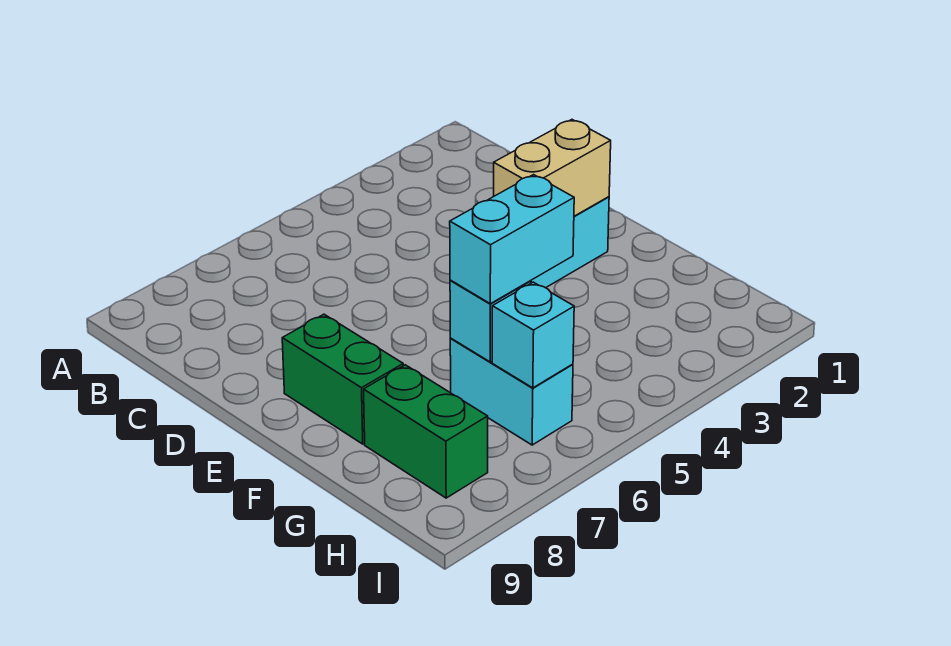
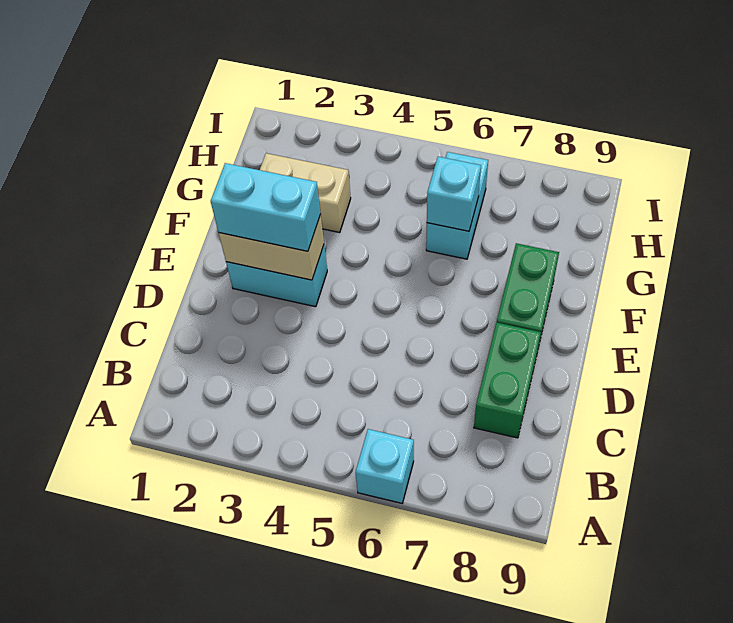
none -> tan brick G2:G3 level 1
cyan brick G5:G6 level 3 -> cyan brick E2:E3 level 3
green brick G8:H8 level 1 -> green brick C8:D8 level 1
cyan brick H6 level 2 -> cyan brick A6 level 1

